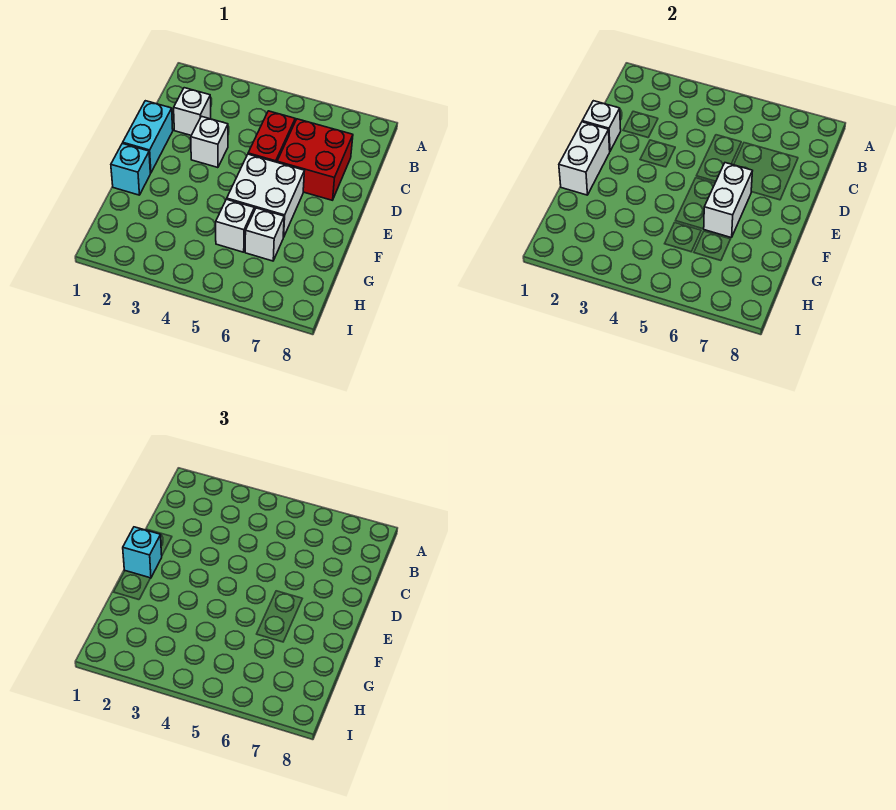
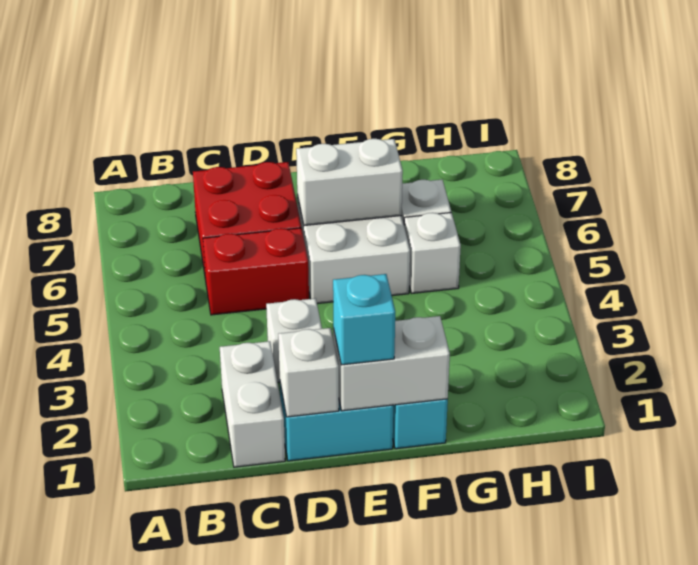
white brick C2 level 1 -> white brick C1:C2 level 1

